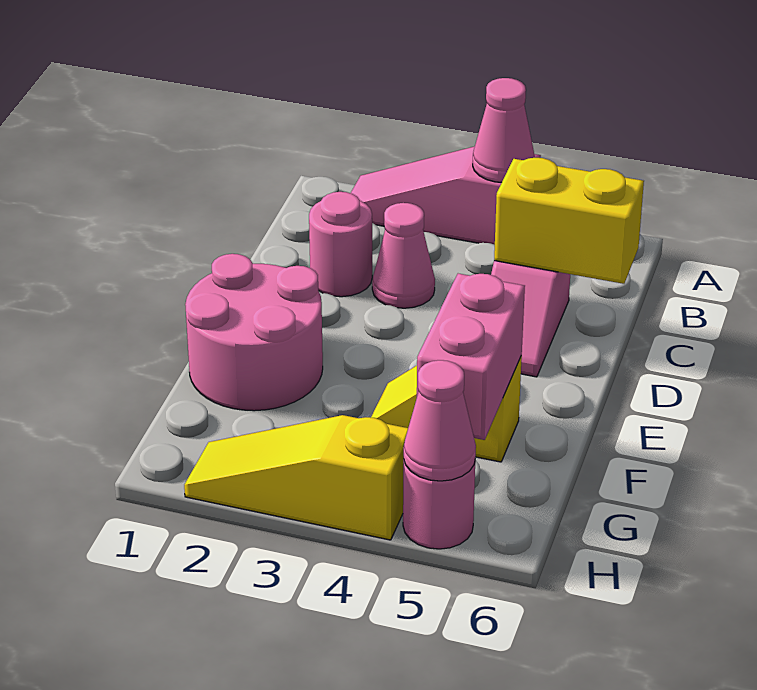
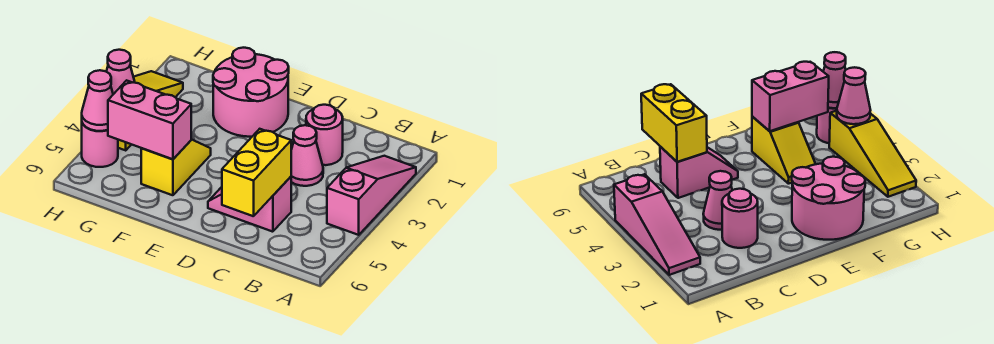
pink cone A4 level 2 -> pink cone H4 level 2

